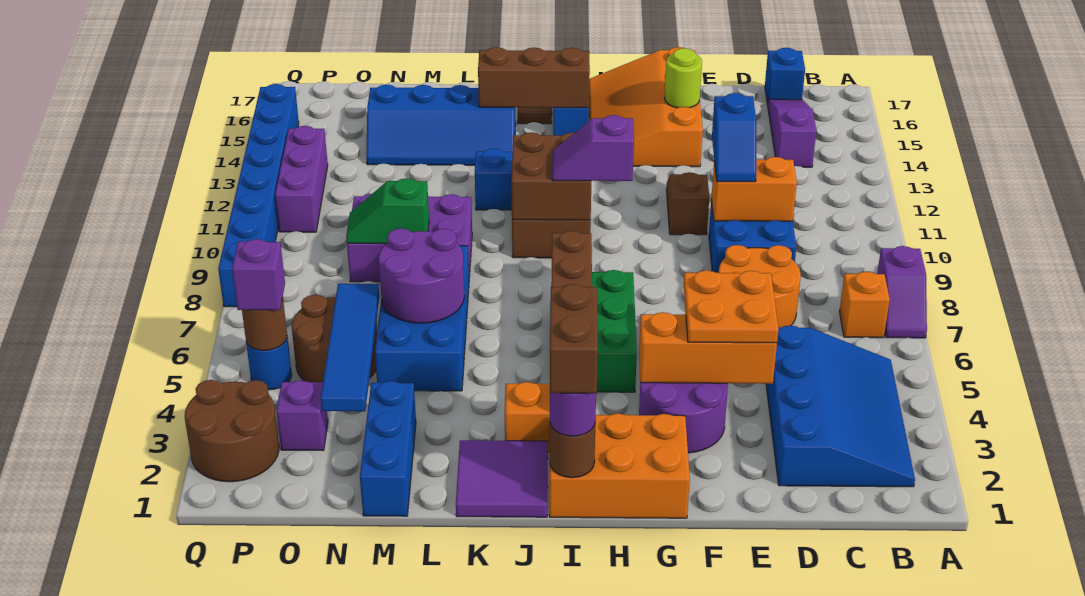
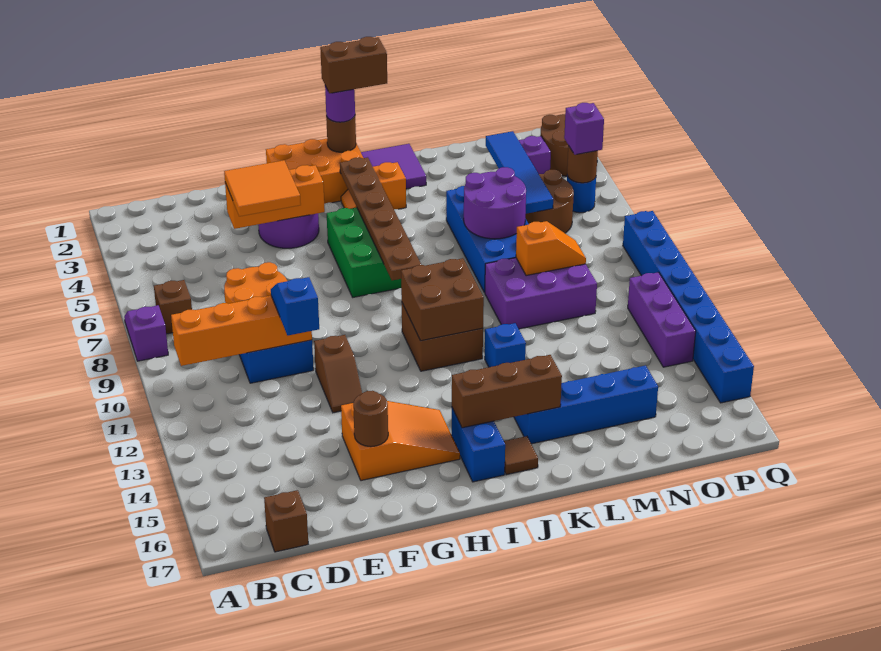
blue slope B2:D5 level 1 top D -> none
orange brick B7 level 1 -> brown brick B7 level 1
purple slope C14:C16 level 1 top 14 -> none
blue brick C17 level 1 -> brown brick C17 level 1
orange brick D10:E10 level 2 -> orange brick B10:E10 level 2
orange plate E4:F5 level 3 -> orange tile E4:F5 level 3
orange slope F14:H17 level 1 top F -> orange slope F14:H15 level 1 top F
lime round brick F15 level 2 -> brown round brick F15 level 2
purple slope H10:I10 level 3 top H -> none
brown brick I1:I2 level 4 -> brown brick I1:J1 level 4
blue brick M1:M3 level 1 -> none
green slope M9:N9 level 2 top M -> orange slope M9:N9 level 2 top M

